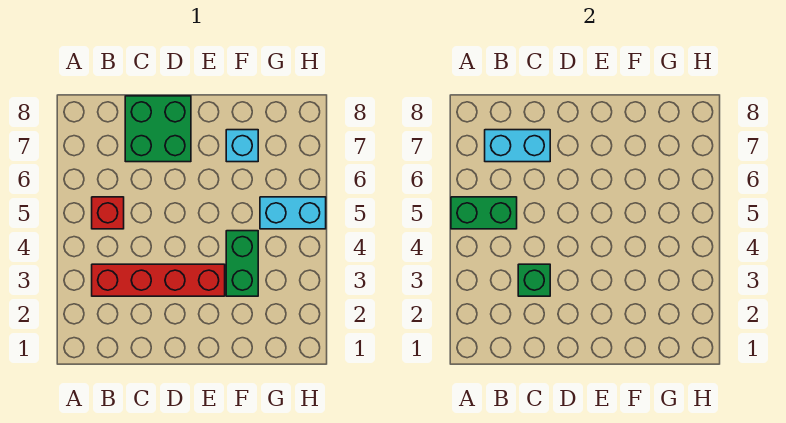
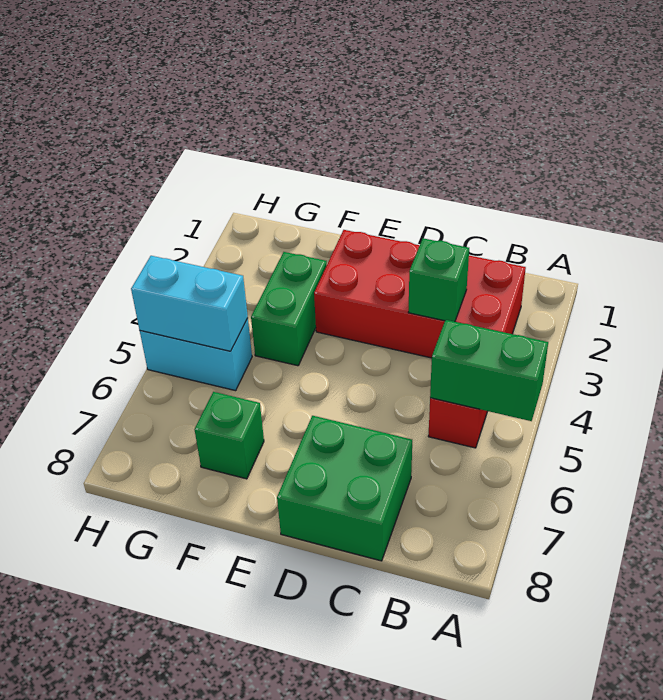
red brick B3:E3 level 1 -> red brick B2:E3 level 1
cyan brick B7:C7 level 2 -> cyan brick G5:H5 level 2
cyan brick F7 level 1 -> green brick F7 level 1

